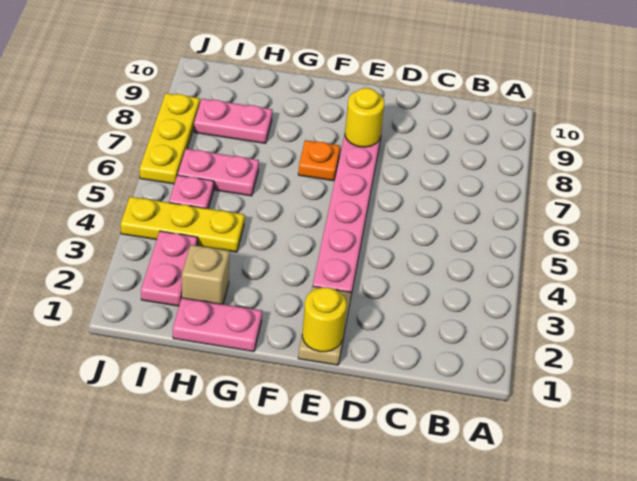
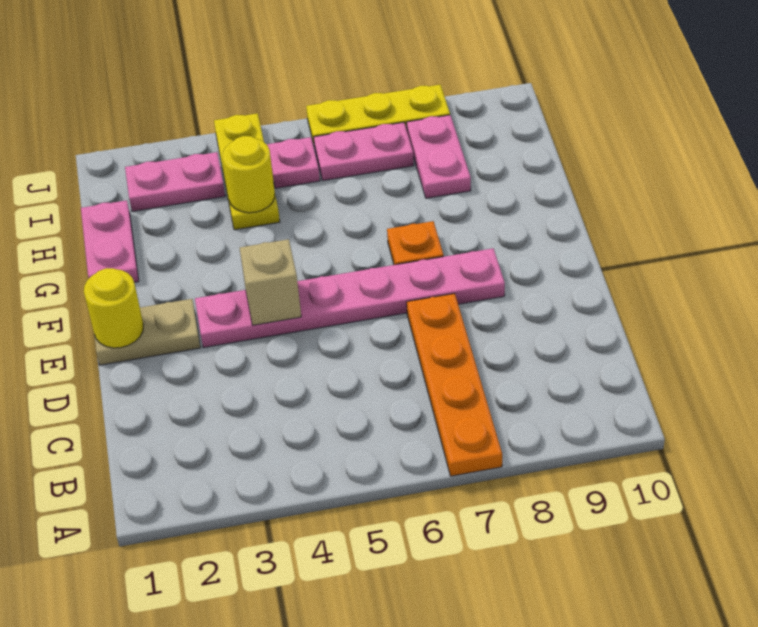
none -> orange plate A7:D7 level 1
yellow round brick E8 level 2 -> yellow round brick H4 level 2
tan brick H2 level 1 -> tan brick E4 level 2
pink plate H6:I6 level 1 -> pink plate I6:I7 level 1

